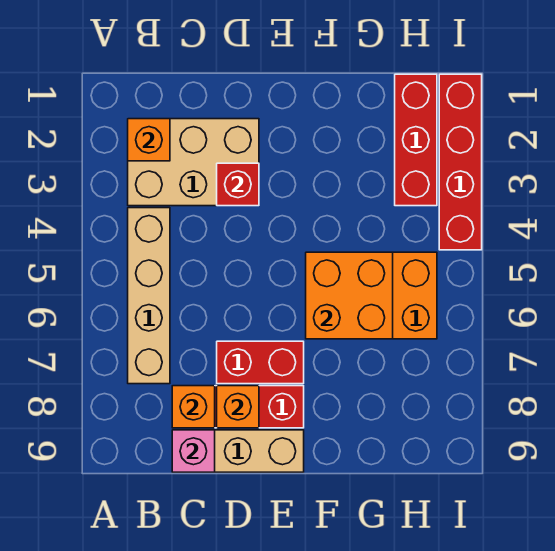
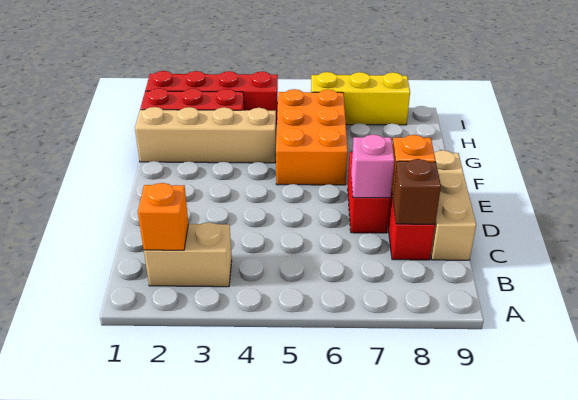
tan brick B2:D3 level 1 -> tan brick B2:B3 level 1
tan brick B4:B7 level 1 -> tan brick G1:G4 level 1
orange brick C8 level 2 -> brown brick C8 level 2
pink brick C9 level 2 -> pink brick D7 level 2
red brick D3 level 2 -> none
orange brick F5:G6 level 2 -> none
none -> yellow brick I6:I8 level 1

